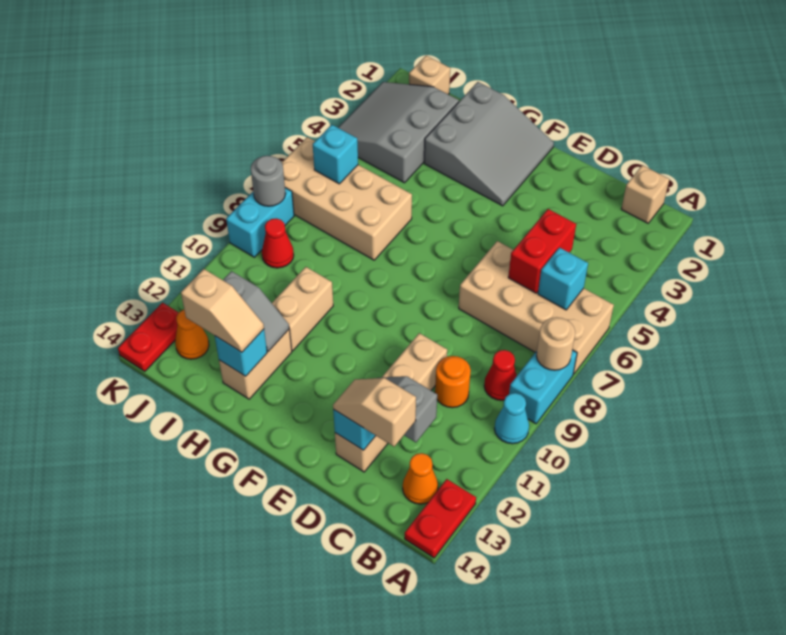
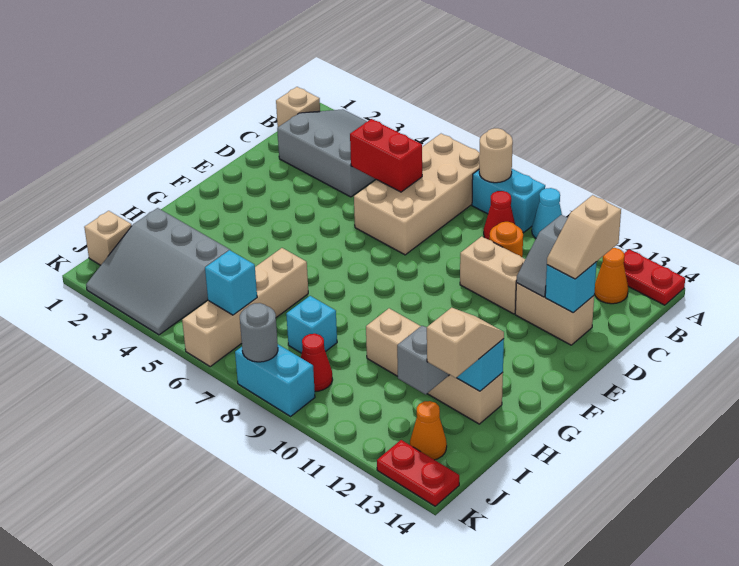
cyan brick B6 level 2 -> cyan brick I8 level 1
grey slope F1:H3 level 1 top H -> grey slope A2:C4 level 1 top C
tan brick H6:K7 level 1 -> tan brick H6:K6 level 1

